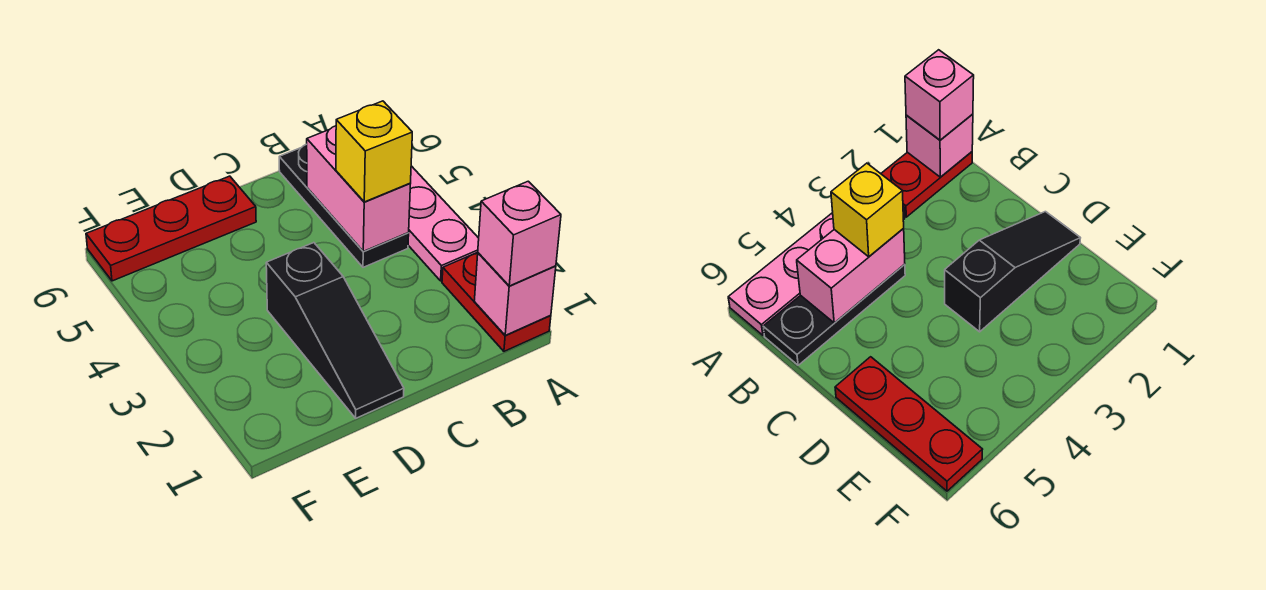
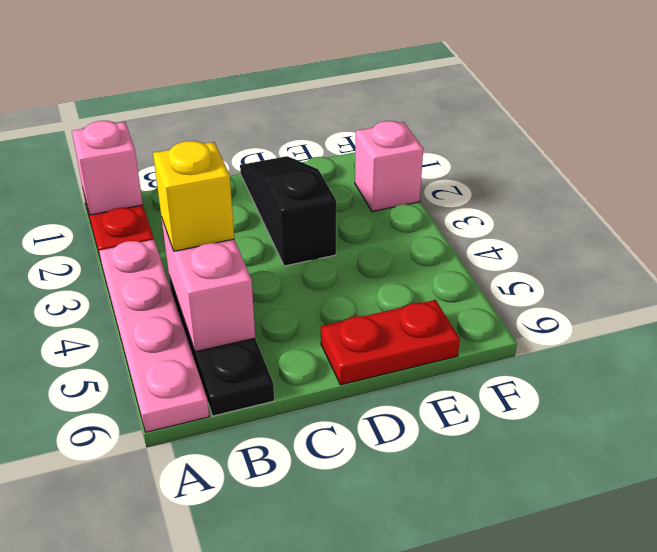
pink brick A1 level 3 -> pink brick F2 level 1
red plate D6:F6 level 1 -> red plate D6:E6 level 1

